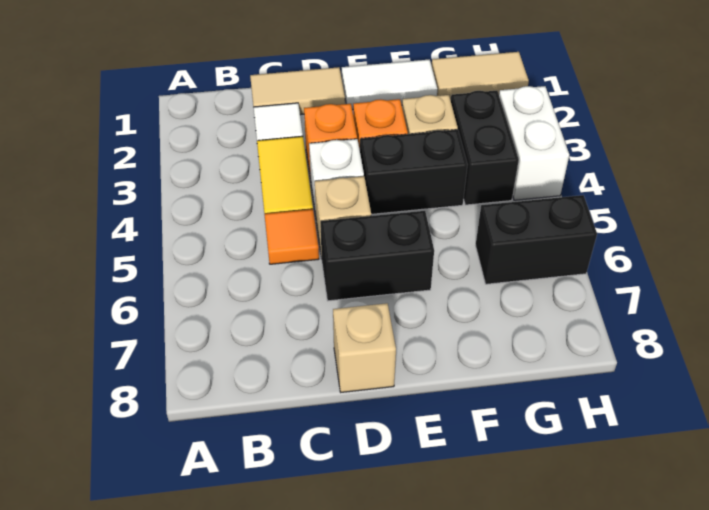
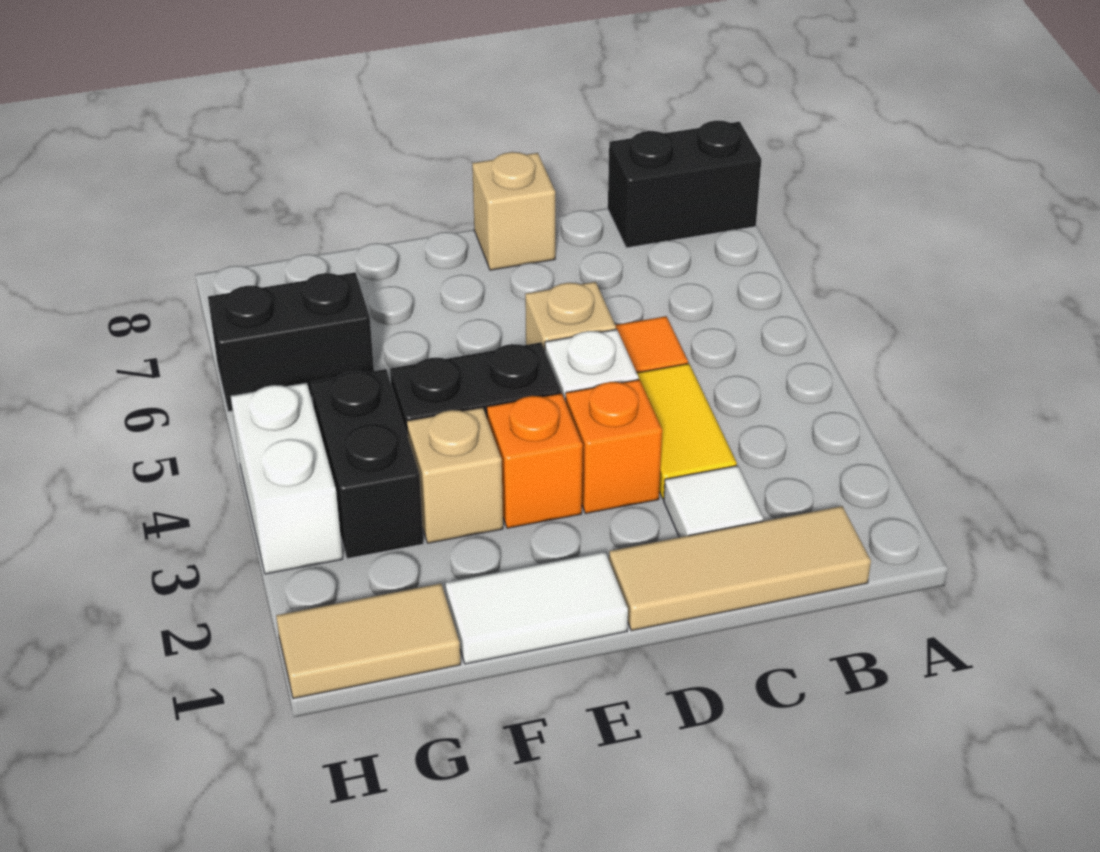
tan tile C1:D1 level 1 -> tan tile B1:D1 level 1
black brick D6:E6 level 1 -> black brick A8:B8 level 1

